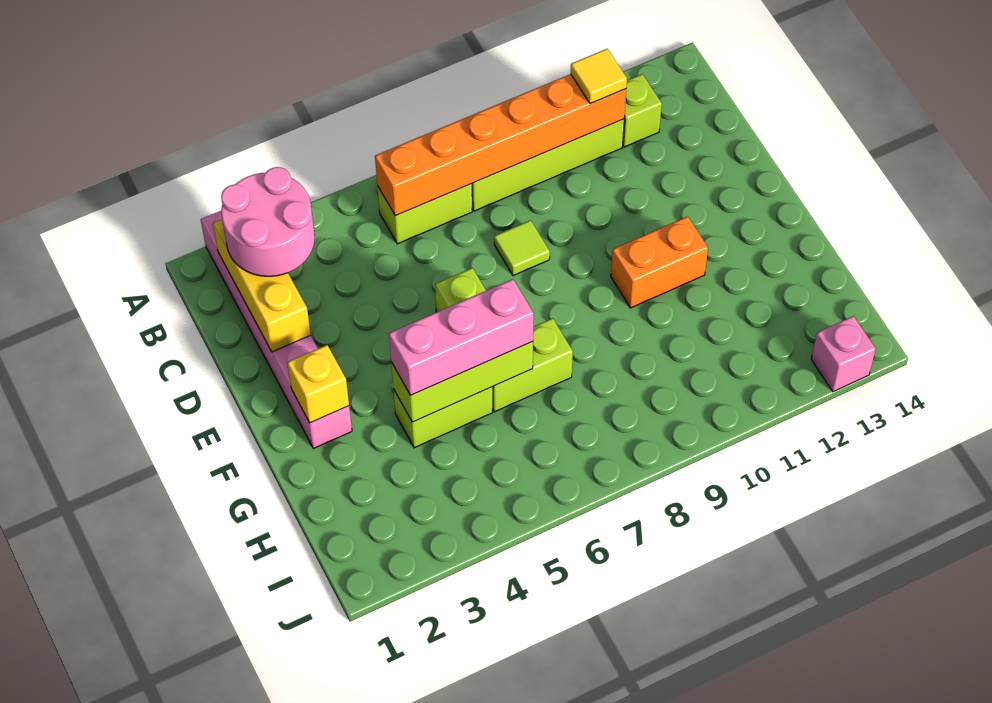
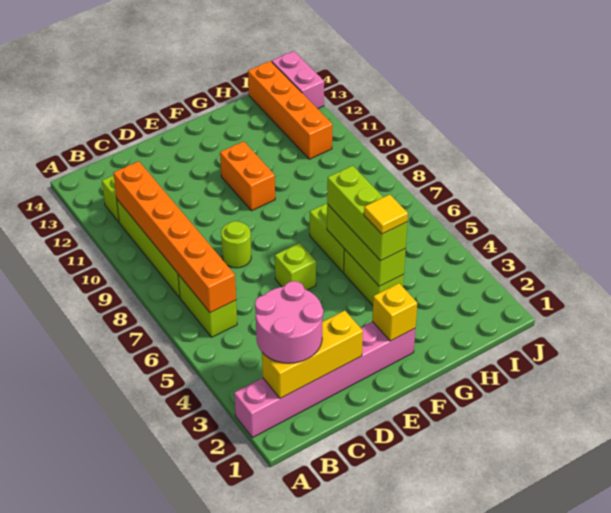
yellow tile B11 level 3 -> yellow tile G4 level 4
lime tile D8 level 1 -> lime round brick D8 level 1
pink brick G4:G6 level 3 -> lime brick G4:G6 level 3
none -> orange brick I11:I14 level 1
pink brick J13 level 1 -> pink brick J13:J14 level 1

